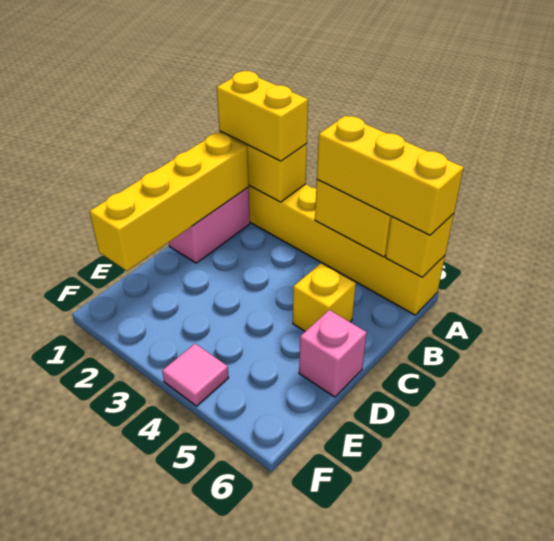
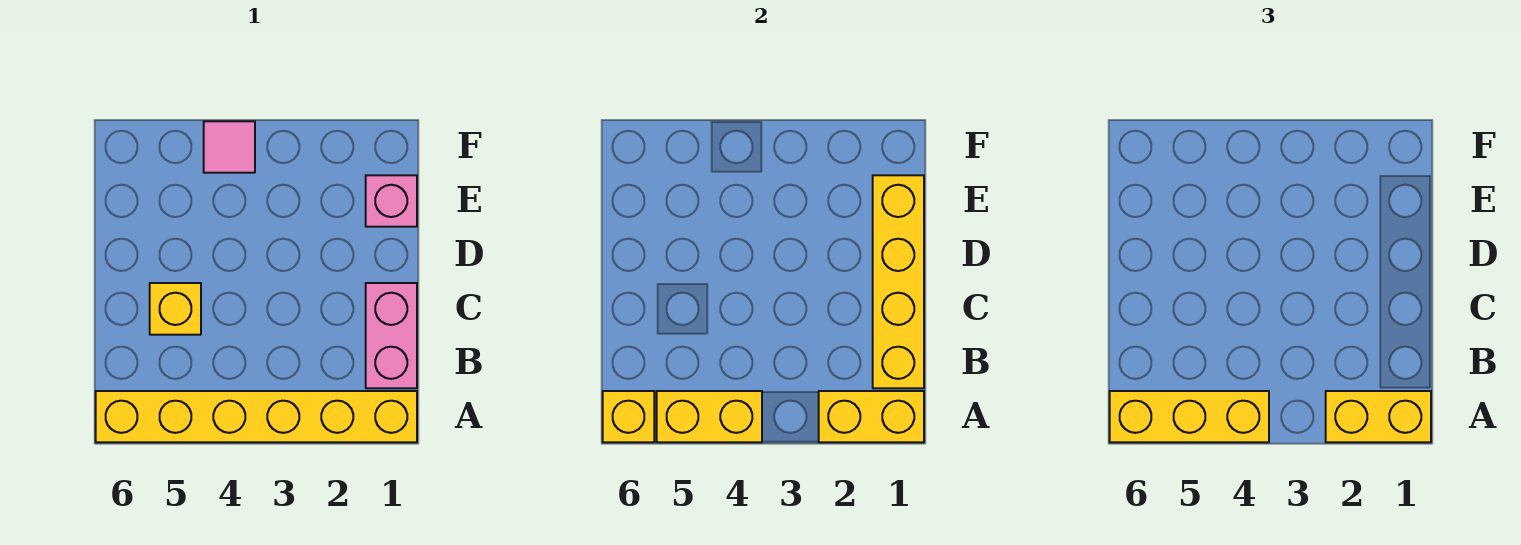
pink brick D6 level 1 -> pink brick E1 level 1

